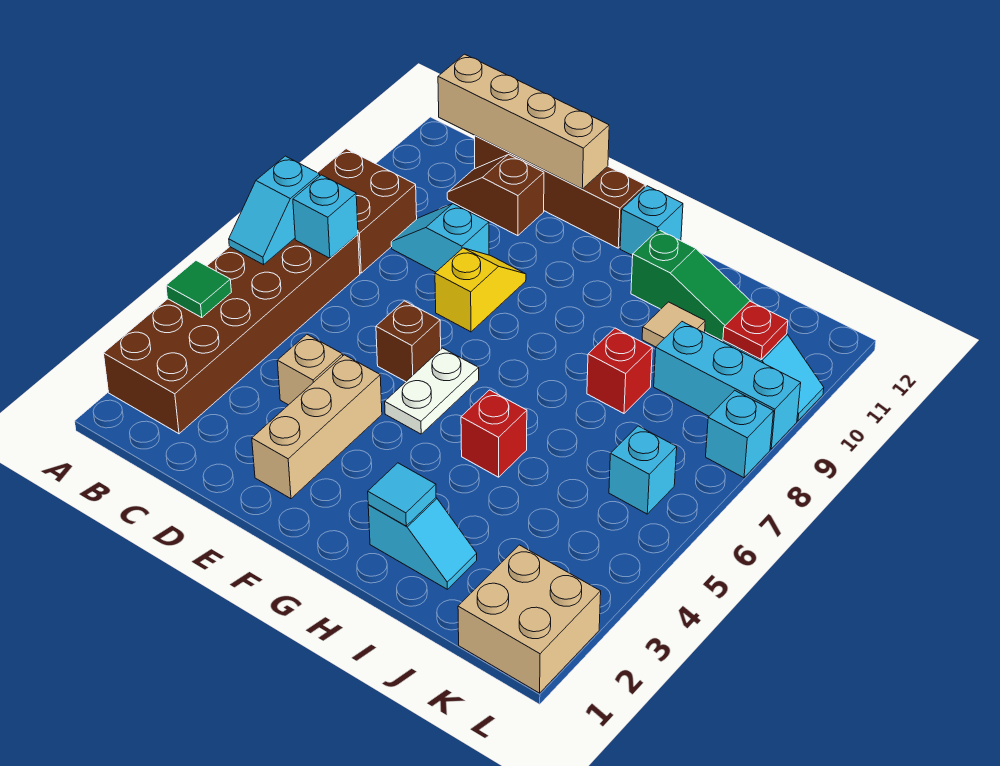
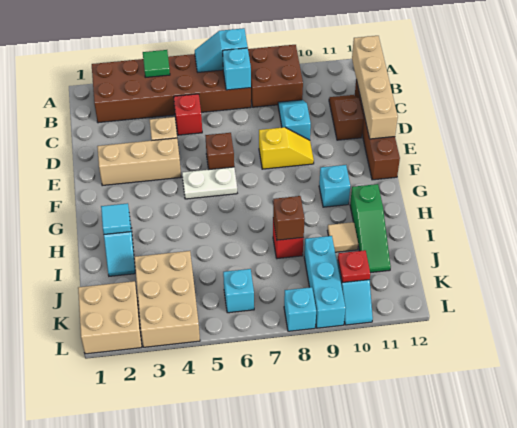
cyan brick G12 level 1 -> cyan brick G10 level 1
red brick H5 level 1 -> red brick C5 level 1
none -> brown brick I8 level 2
none -> tan brick J3:L4 level 1

